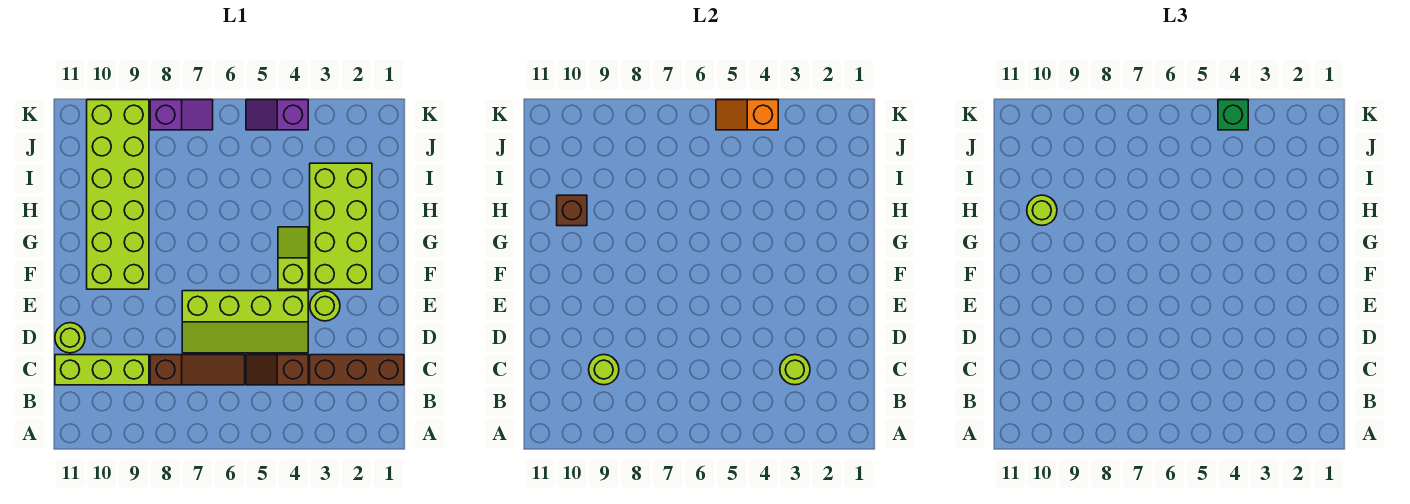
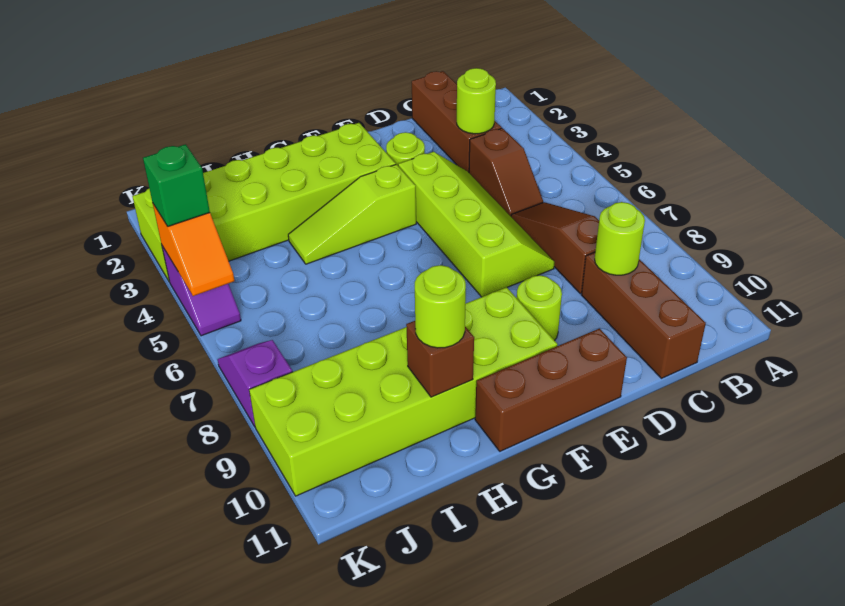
lime brick C9:C11 level 1 -> brown brick C9:C11 level 1
lime round brick D11 level 1 -> lime round brick E9 level 1
none -> brown brick E11:G11 level 1
lime brick F2:I3 level 1 -> lime brick F2:K3 level 1
lime slope F4:G4 level 1 top F -> lime slope F4:H4 level 1 top F

